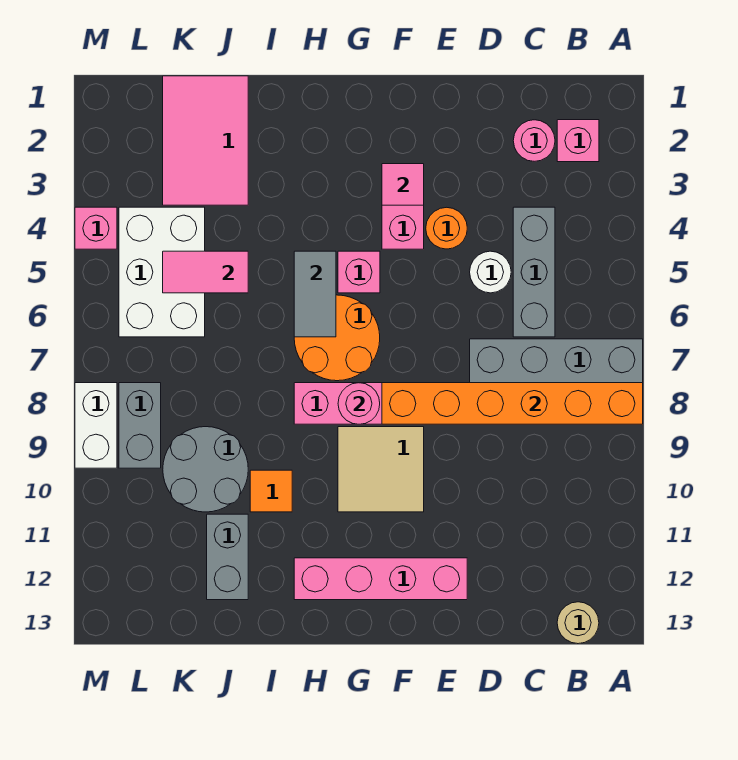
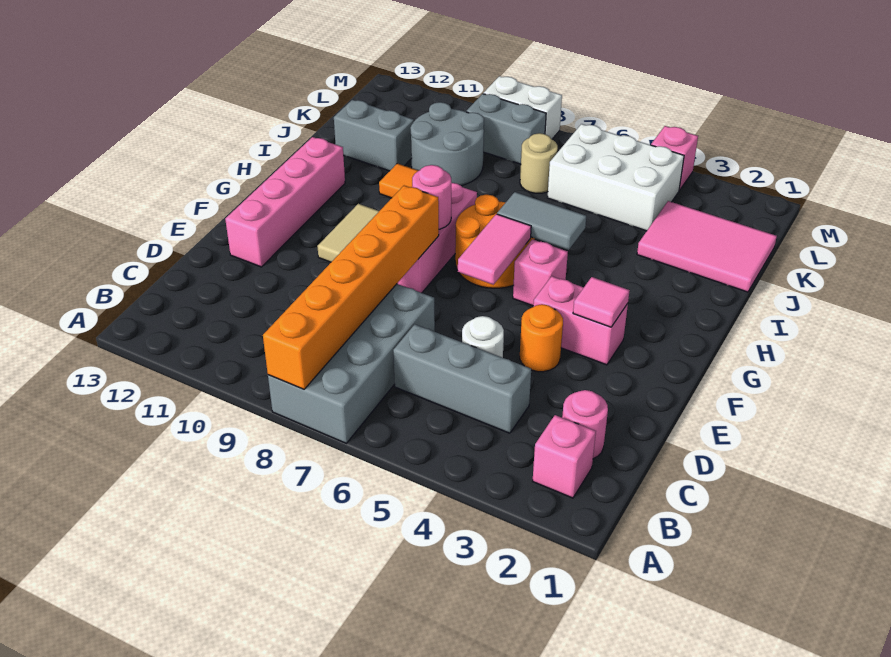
tan round brick B13 level 1 -> tan round brick K7 level 1
pink tile J5:K5 level 2 -> pink tile F6:G6 level 2

